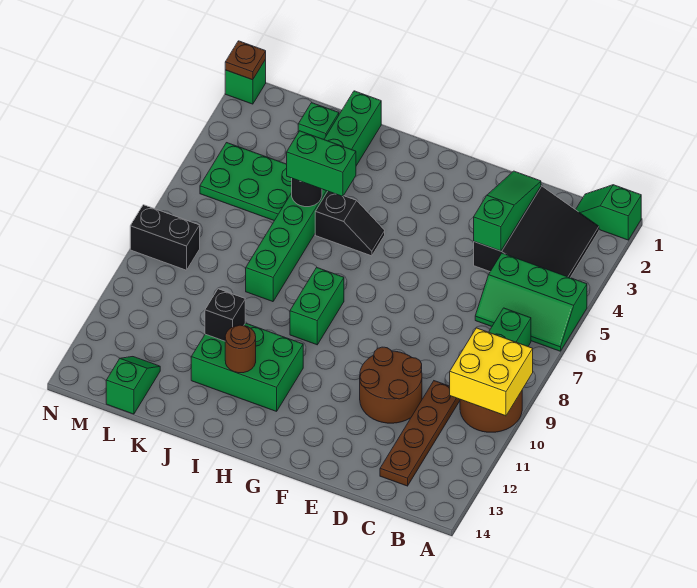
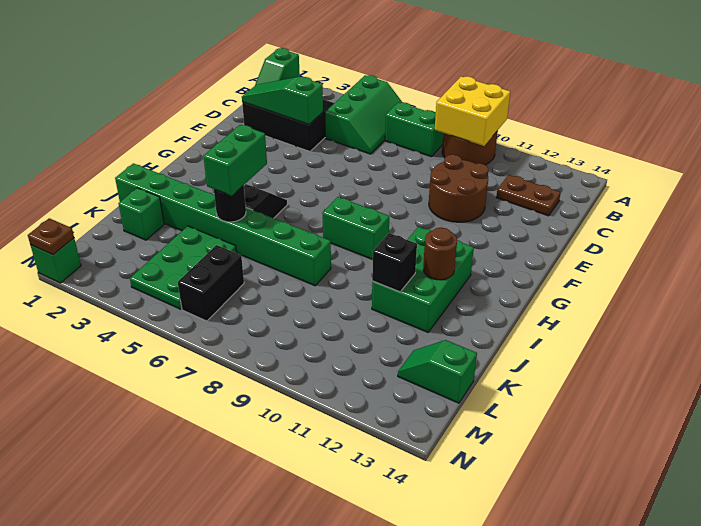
brown plate C10:C13 level 1 -> brown plate C12:C13 level 1
black brick M8:N8 level 1 -> black brick L6:M6 level 1

